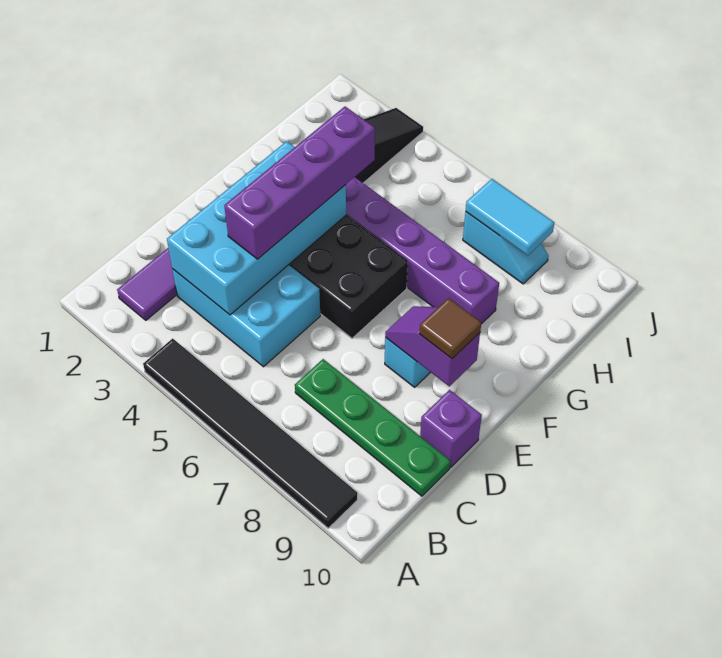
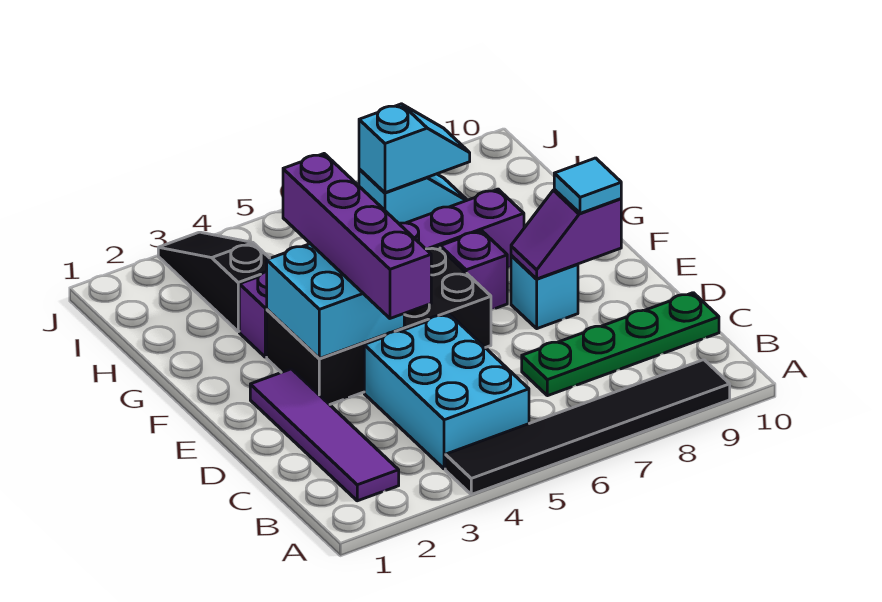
cyan brick C3:D5 level 1 -> cyan brick B4:D5 level 1
cyan brick C3:F4 level 2 -> cyan brick E3:F4 level 2
purple brick D10 level 1 -> purple brick F7 level 1
brown tile E9 level 3 -> cyan tile E9 level 3
cyan tile I7:I8 level 2 -> cyan slope I7:I8 level 2 top 7

